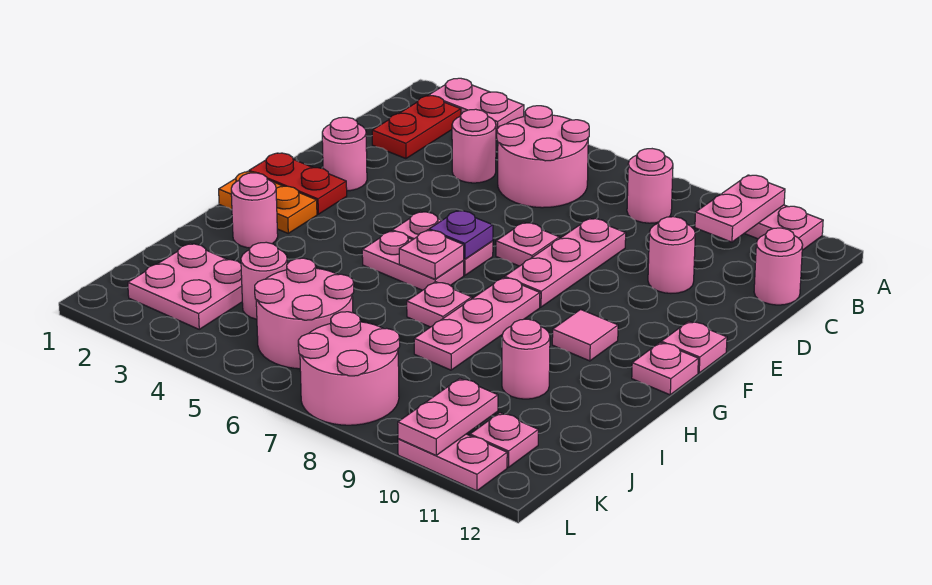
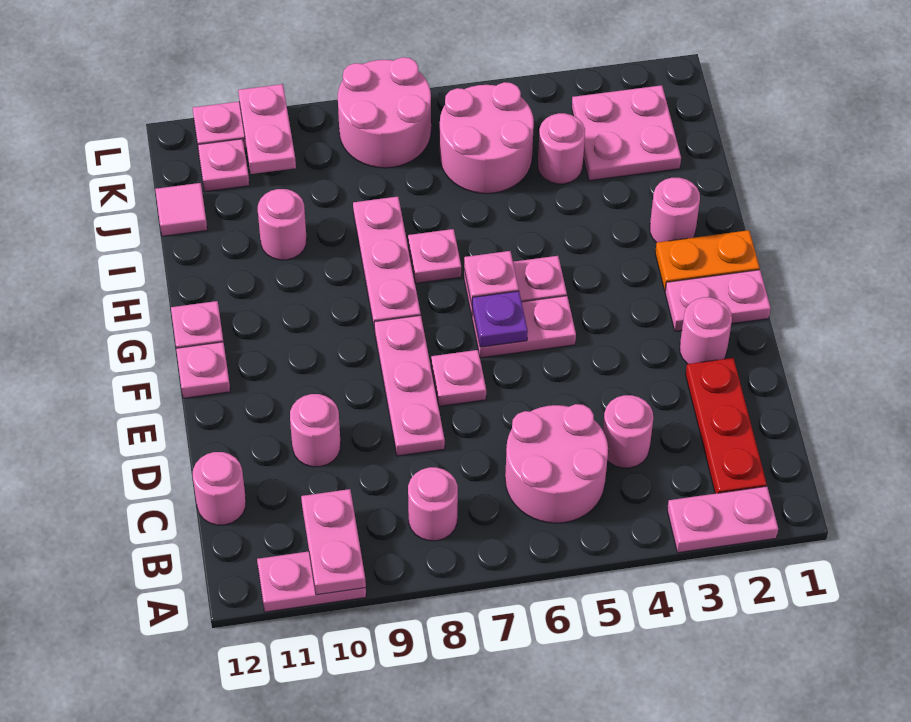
red plate B2:C2 level 1 -> red plate B2:D2 level 1
red plate F1:F2 level 1 -> pink plate F1:F2 level 1
pink tile G10 level 1 -> pink tile J12 level 1

